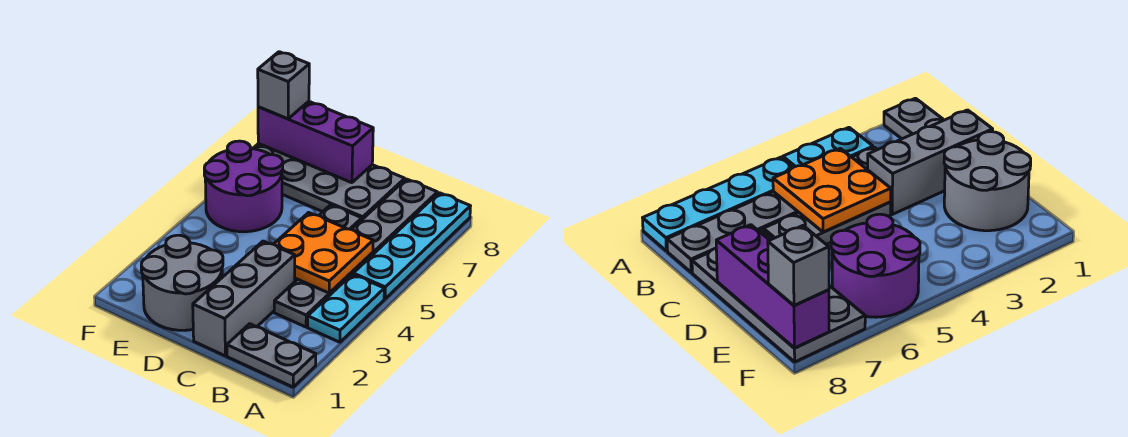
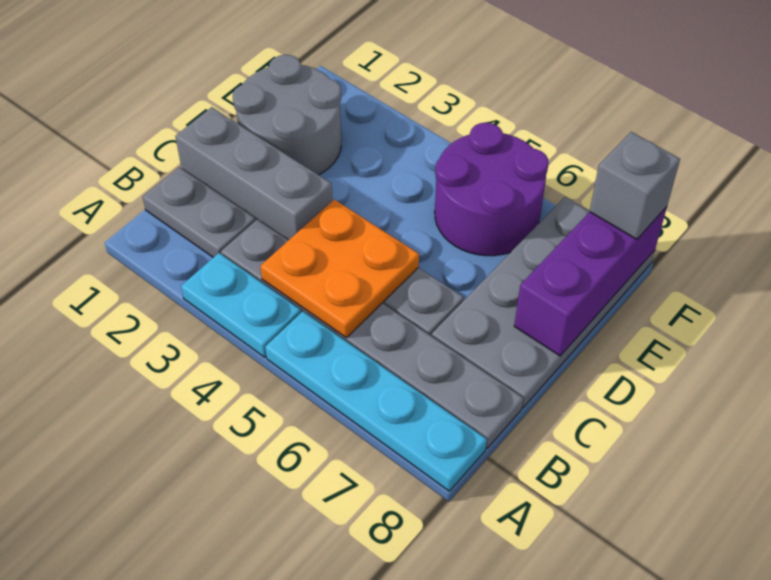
grey plate A1:B1 level 1 -> grey plate B1:B2 level 1

